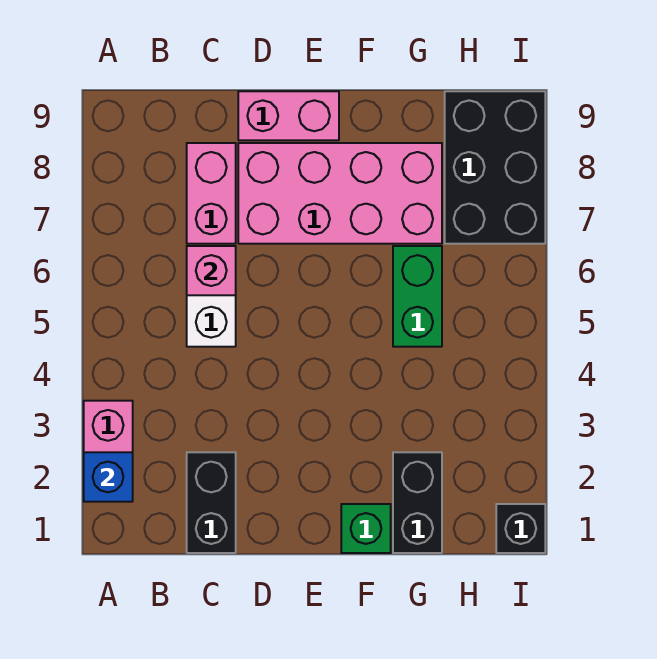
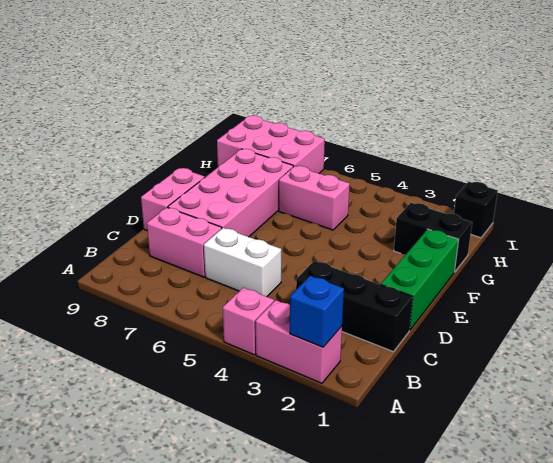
black brick C1:C2 level 1 -> black brick C1:C3 level 1
pink brick C6 level 2 -> pink brick A4 level 1
green brick F1 level 1 -> green brick D1:F1 level 1
green brick G5:G6 level 1 -> pink brick G5:G6 level 1
black brick H7:I9 level 1 -> pink brick H7:I9 level 1

